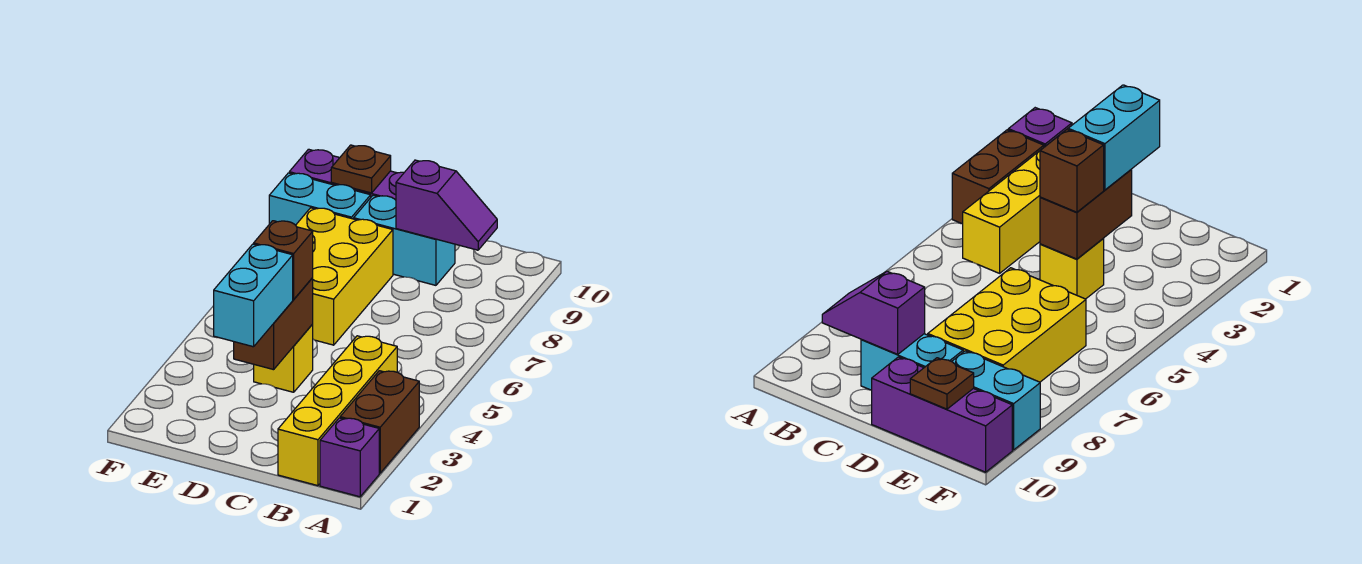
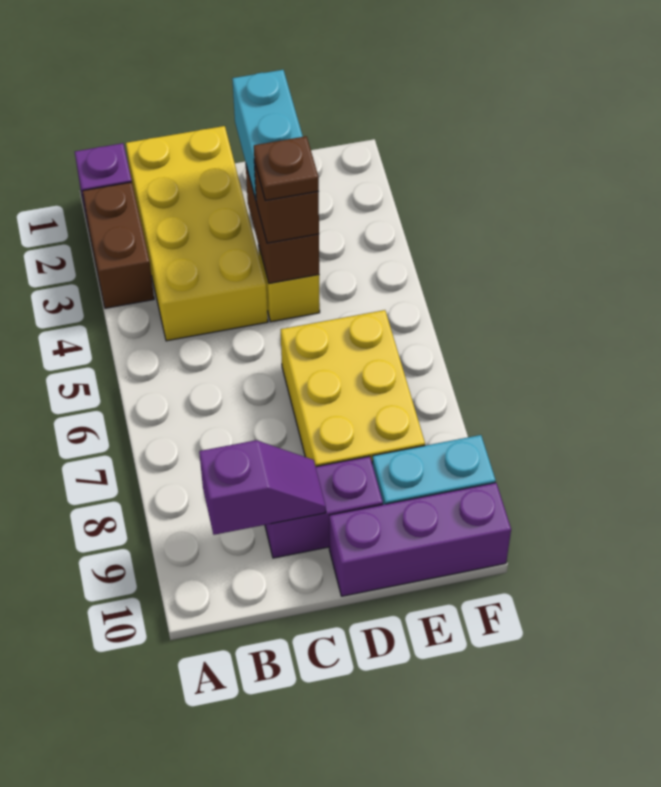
yellow brick B1:B4 level 1 -> yellow brick B1:C4 level 1
purple slope B9:C9 level 2 top C -> purple slope B9:C9 level 2 top B
cyan brick C9:D9 level 1 -> purple brick C9:D9 level 1
brown plate E10 level 2 -> brown plate D4 level 4

